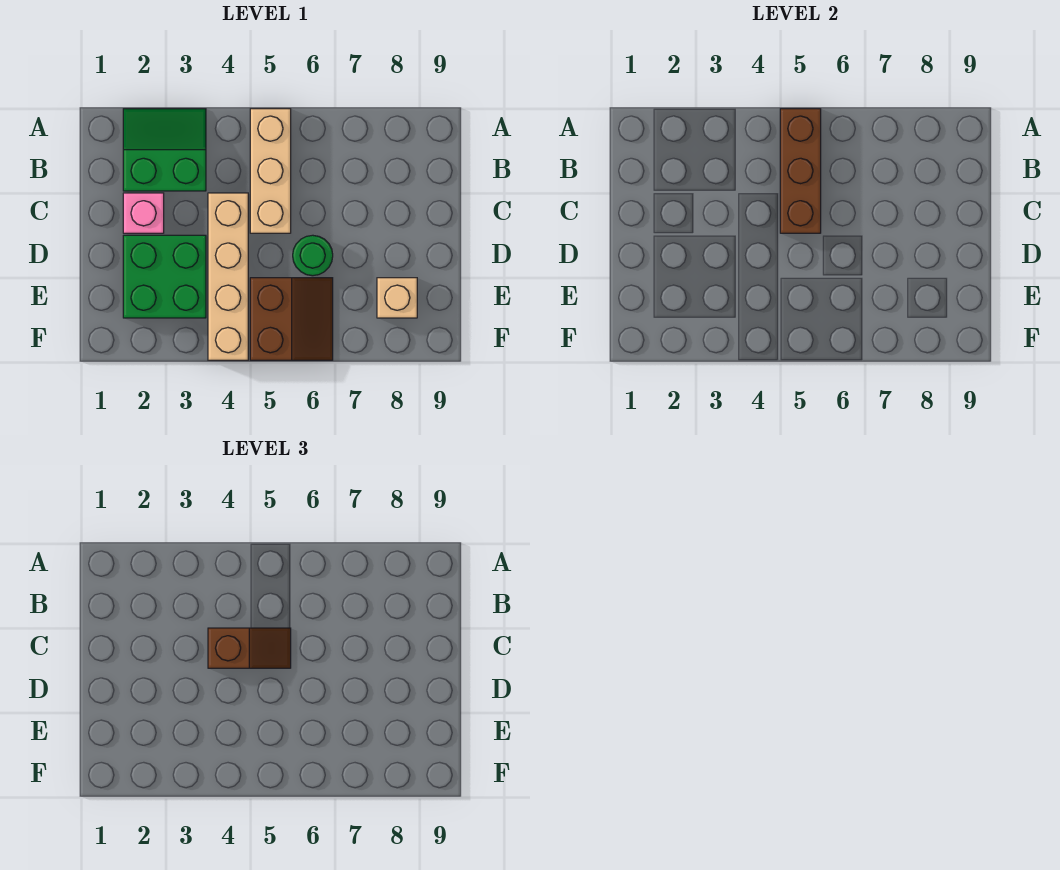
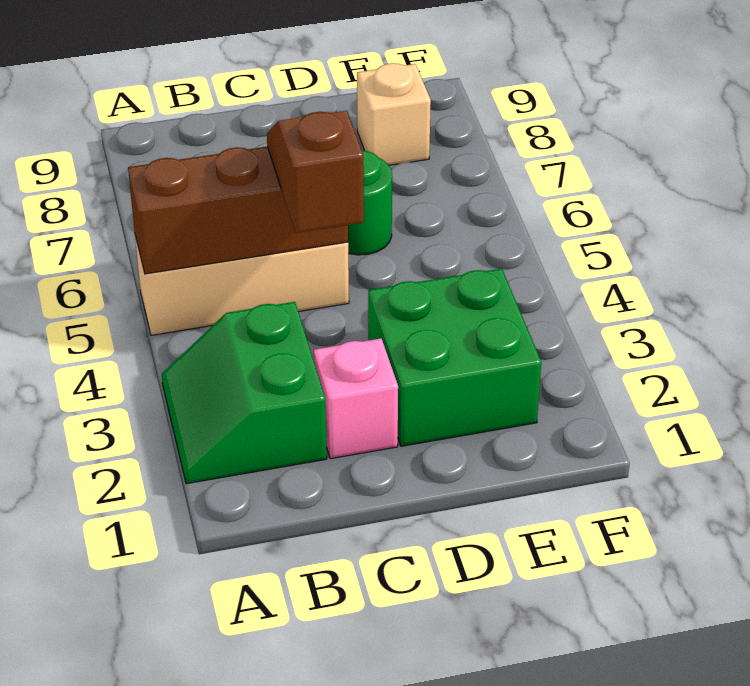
tan brick C4:F4 level 1 -> none
brown slope E5:F6 level 1 top 5 -> none

